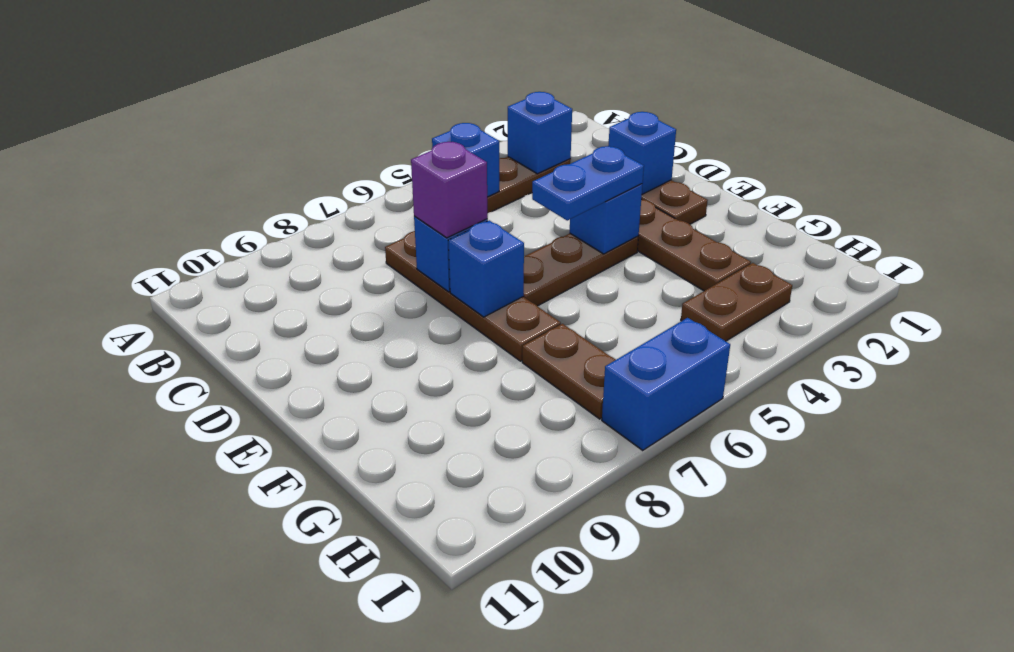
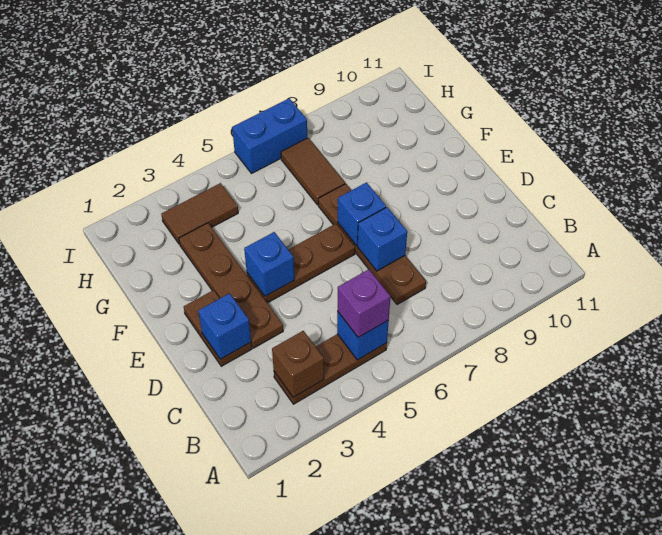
blue brick B3 level 2 -> brown brick B3 level 2
purple brick D7 level 3 -> purple brick B5 level 3
blue plate E4:E5 level 3 -> none
brown plate G7:H7 level 1 -> brown tile G7:H7 level 1
brown plate H3:H4 level 1 -> brown tile H3:H4 level 1

